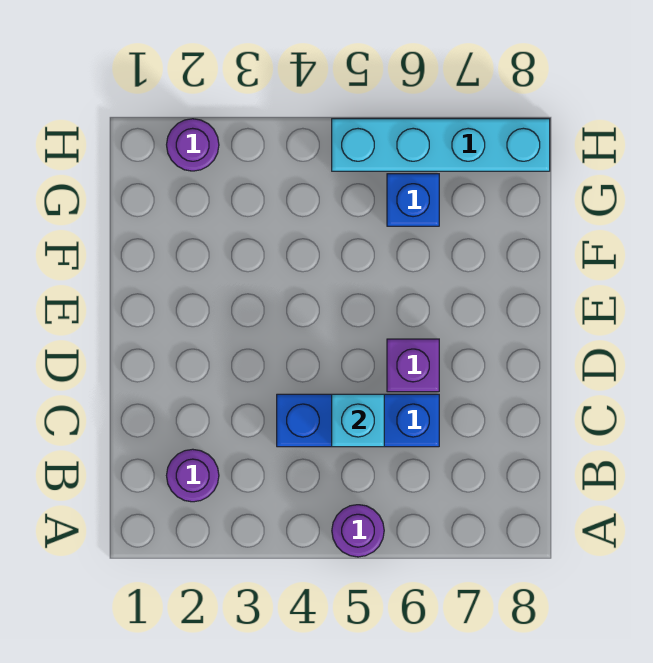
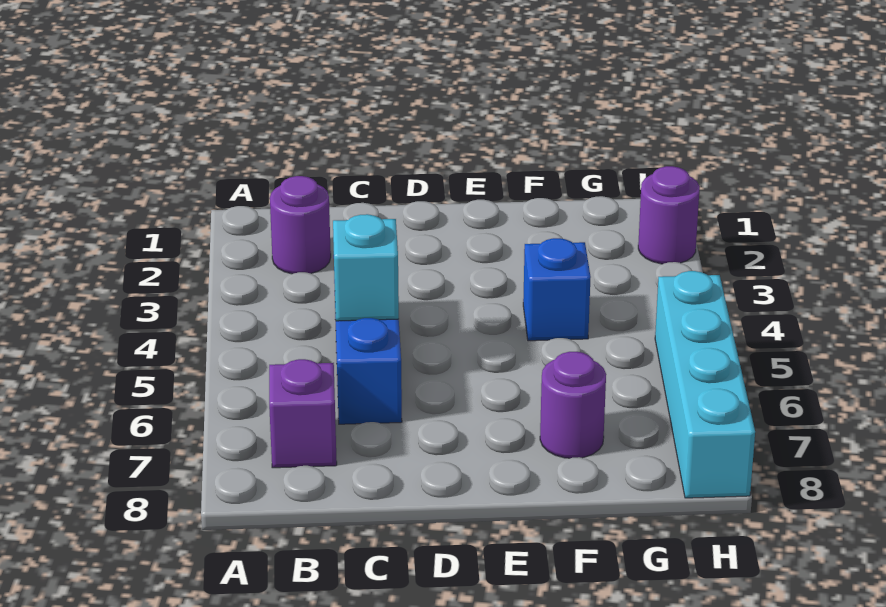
purple round brick A5 level 1 -> purple round brick F7 level 1
purple brick D6 level 1 -> purple brick B7 level 1
blue brick G6 level 1 -> blue brick F4 level 1

